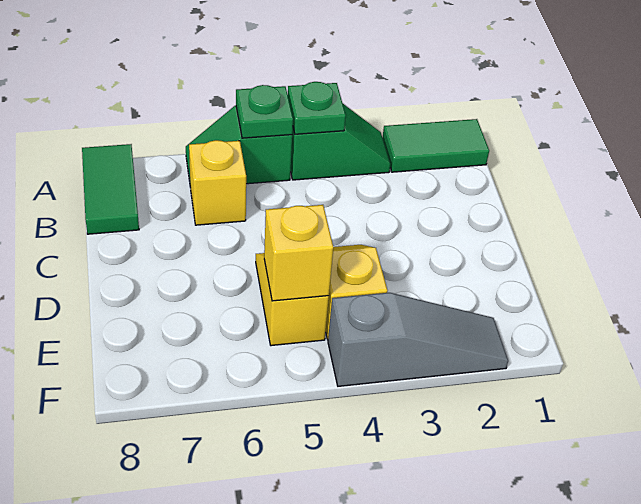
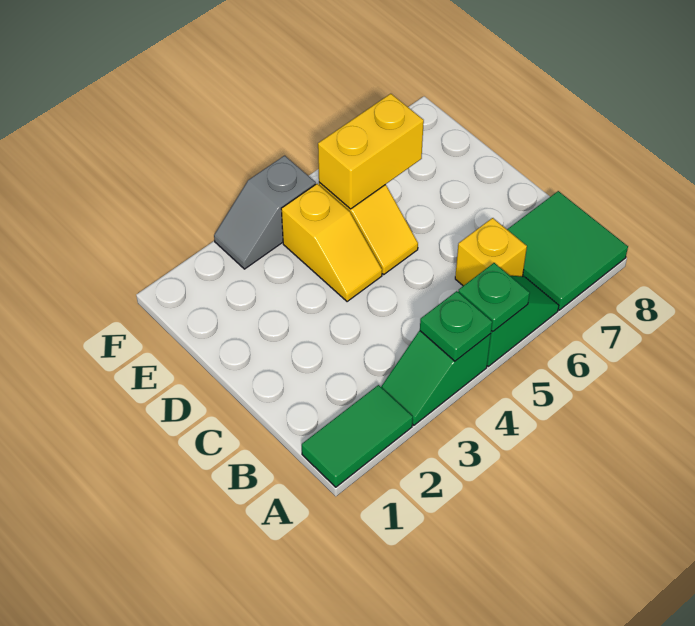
green tile A8:B8 level 1 -> green tile A7:B8 level 1
yellow brick E5 level 2 -> yellow brick E5:E6 level 2
grey slope F2:F4 level 1 top 4 -> grey slope F3:F4 level 1 top 4

